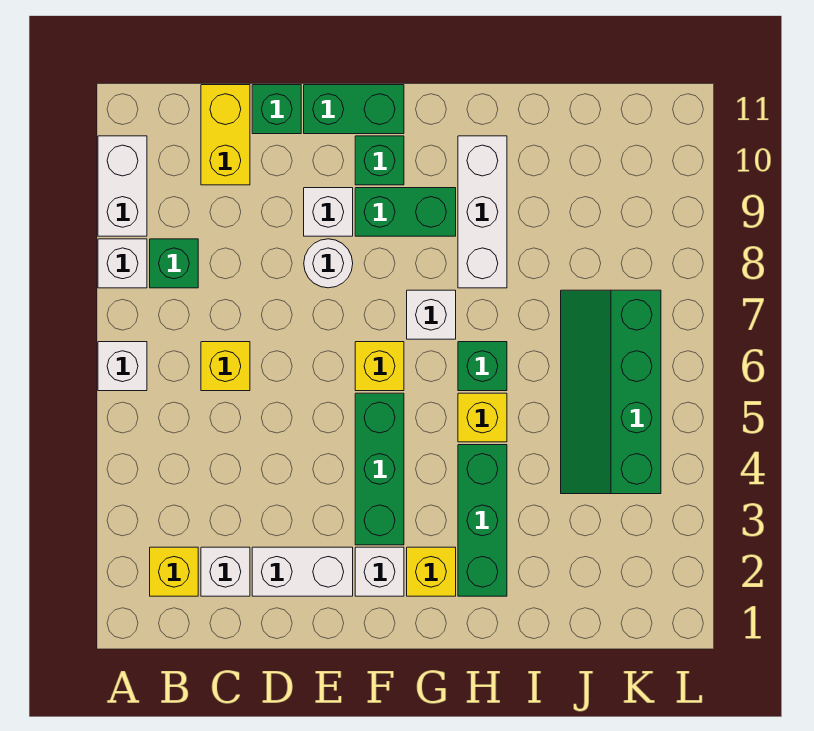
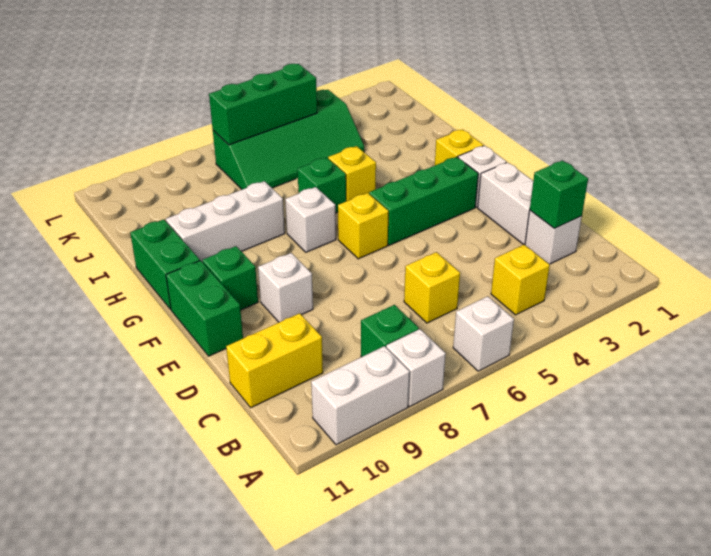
yellow brick B2 level 1 -> yellow brick B4 level 1
green brick D11 level 1 -> green brick C2 level 2
white round brick E8 level 1 -> none
green brick F9:G9 level 1 -> green brick G11:H11 level 1
green brick H2:H4 level 1 -> green brick K5:K7 level 2

